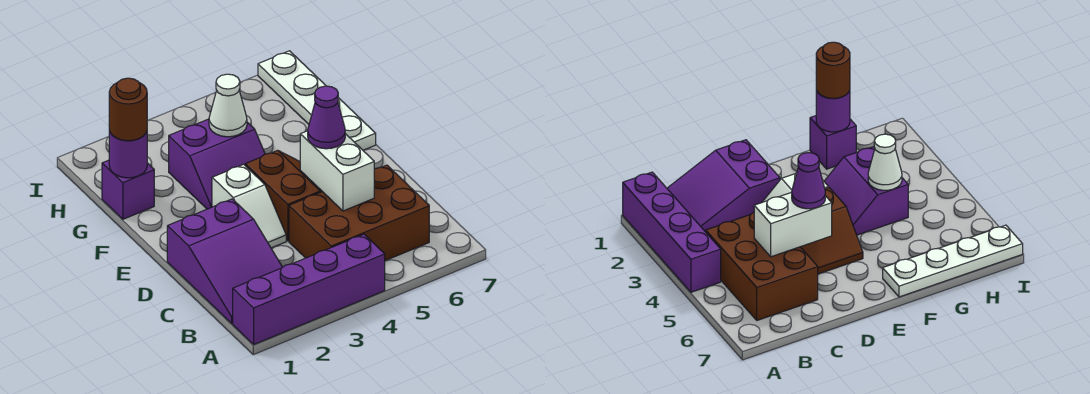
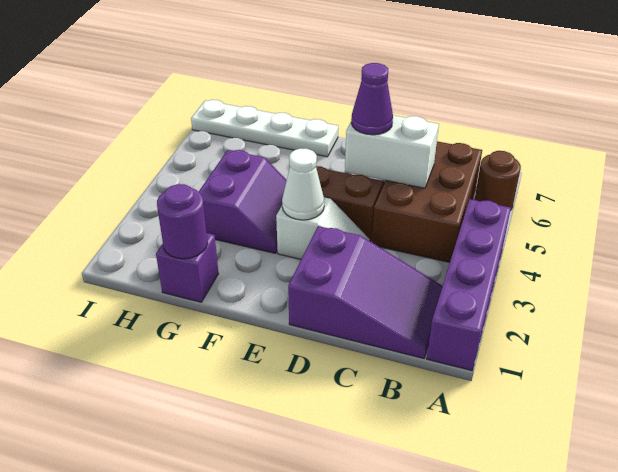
brown round brick G1 level 3 -> brown round brick A6 level 1
white cone G4 level 2 -> white cone E3 level 2

